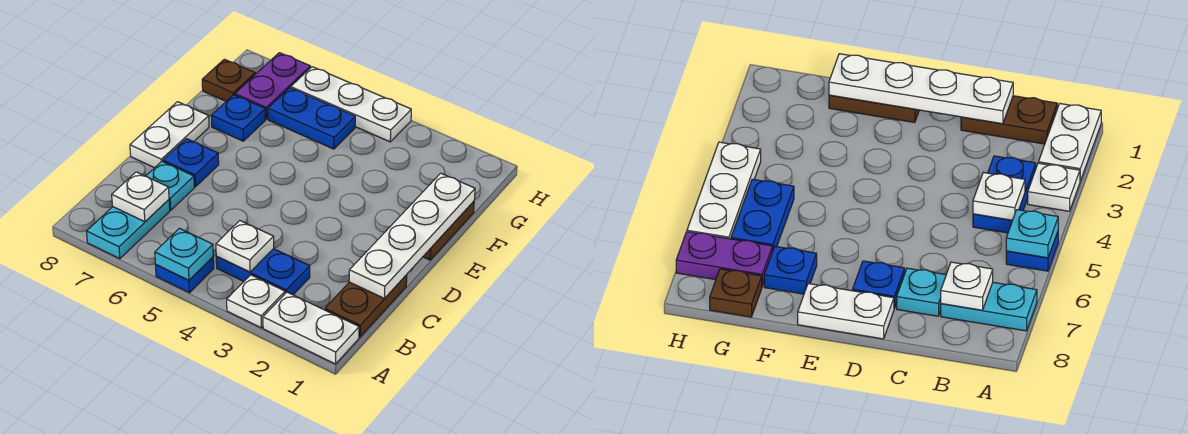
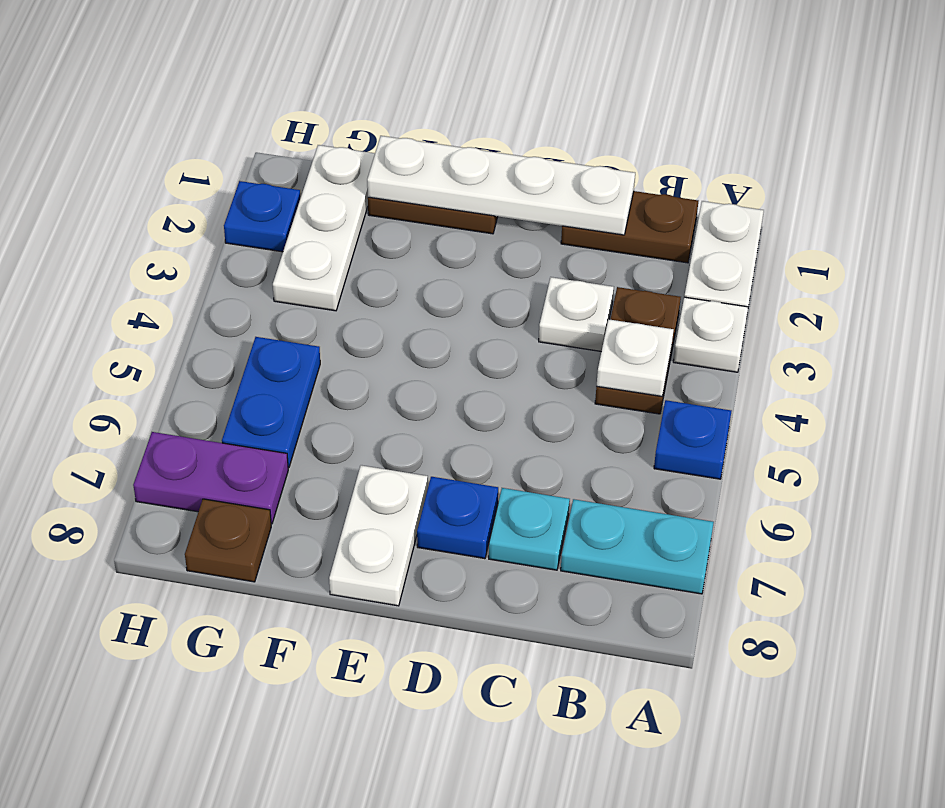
cyan plate A5 level 2 -> none
blue plate B3:B4 level 1 -> brown plate B3:B4 level 1
white plate B7 level 2 -> white plate C3 level 1
white plate D8:E8 level 1 -> white plate E7:E8 level 1
blue plate F7 level 1 -> blue plate H2 level 1
white plate H4:H6 level 1 -> white plate G1:G3 level 1

